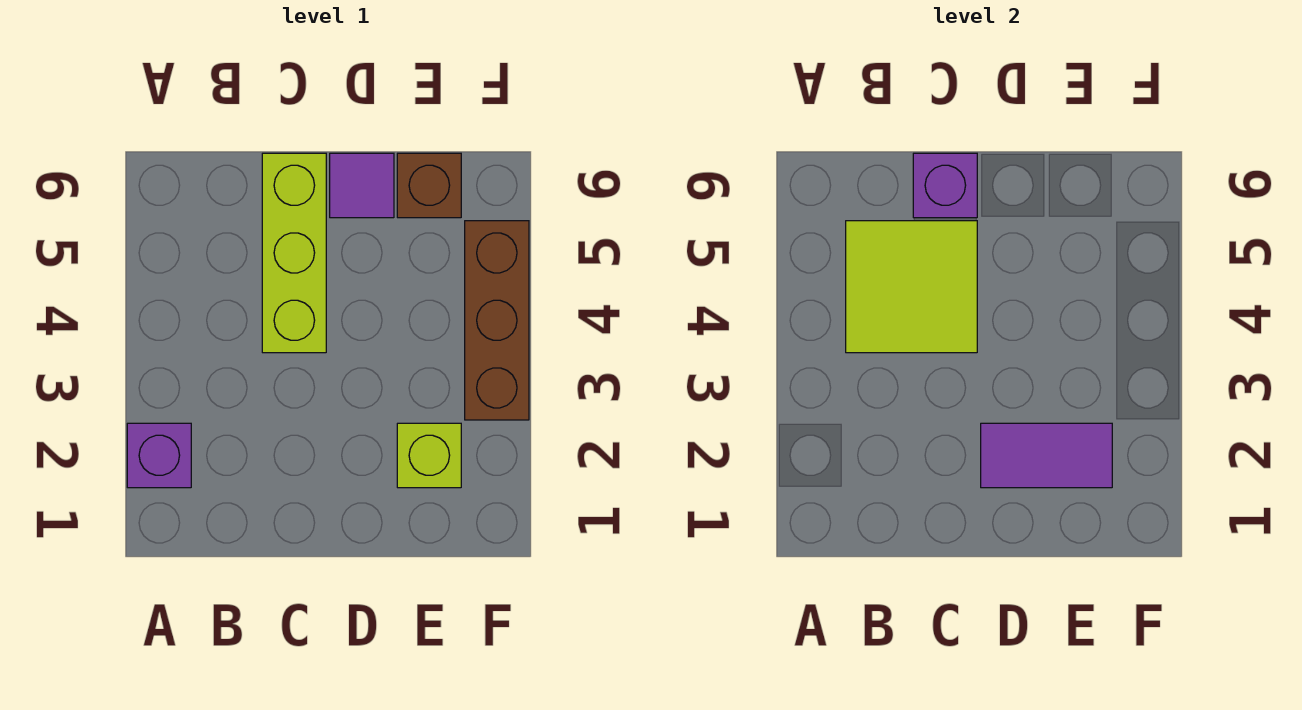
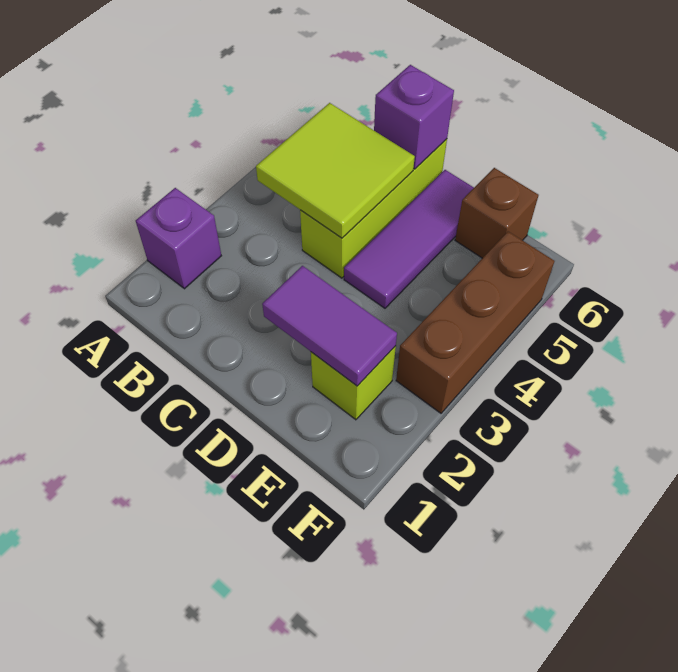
purple tile D6 level 1 -> purple tile D4:D6 level 1

